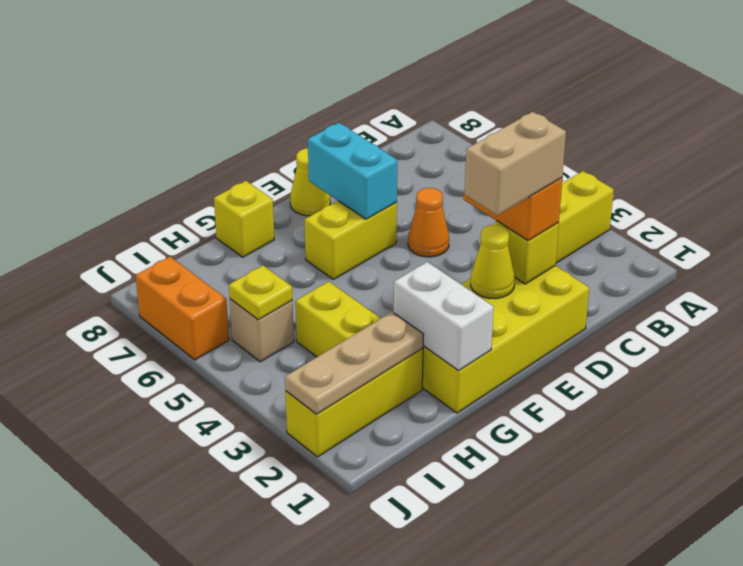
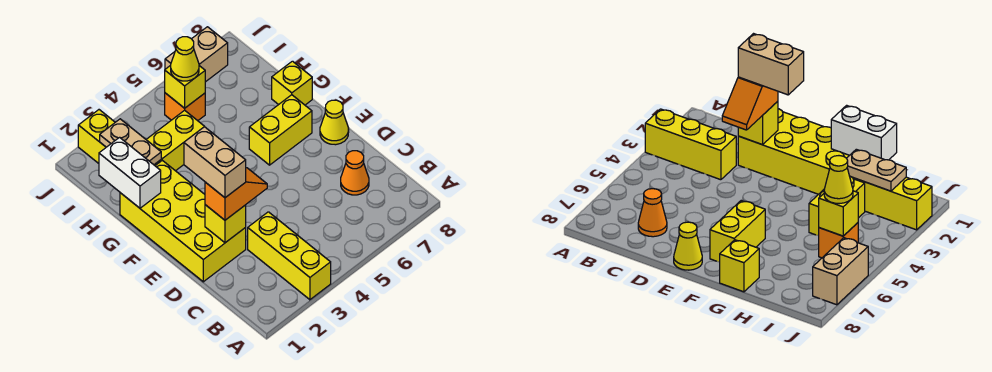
orange cone D5 level 1 -> orange cone C7 level 1
yellow cone E2 level 2 -> yellow cone I5 level 3
yellow brick E6:F6 level 1 -> yellow brick F6:F7 level 1
cyan brick E6:E7 level 2 -> none
white brick G1:G2 level 2 -> white brick G1:H1 level 2
tan plate H2:J2 level 2 -> tan plate H2:I2 level 2
tan brick I5 level 1 -> orange brick I5 level 1
yellow plate I5 level 2 -> yellow brick I5 level 2
orange brick J6:J7 level 1 -> tan brick J6:J7 level 1

